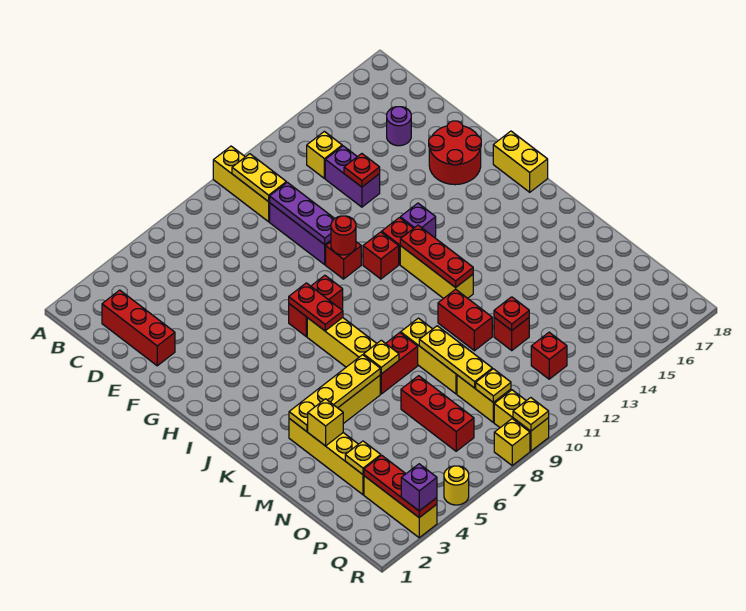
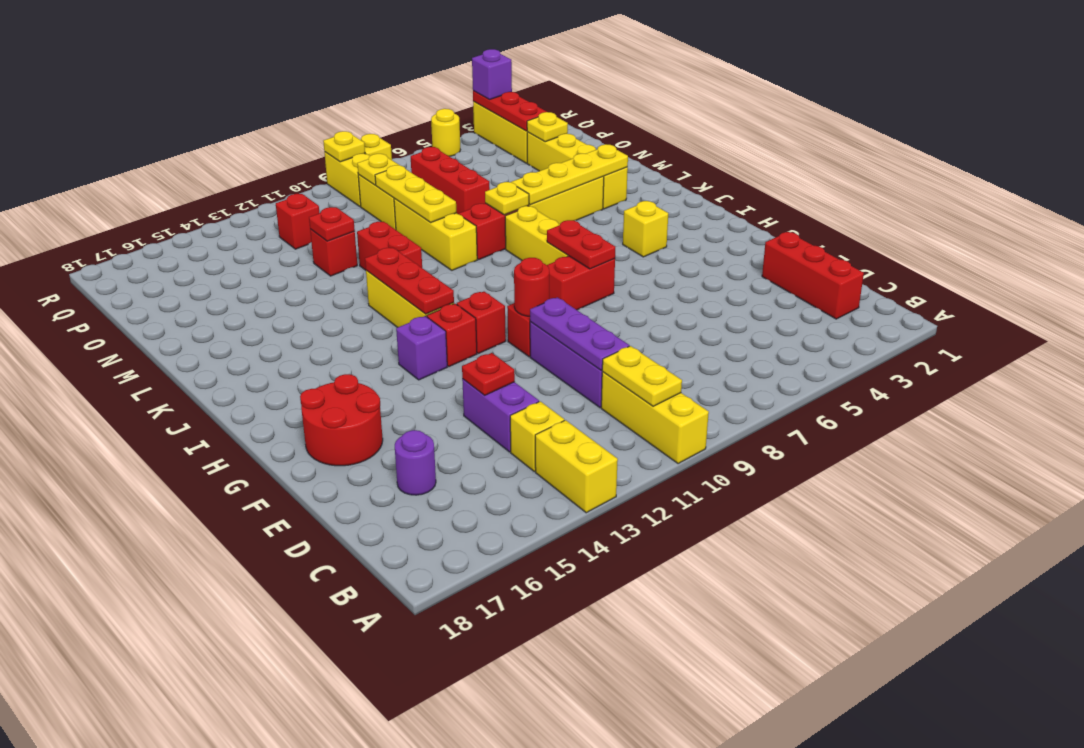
yellow brick H18:I18 level 1 -> yellow brick A13:B13 level 1
yellow brick M3 level 2 -> yellow brick I4 level 1

